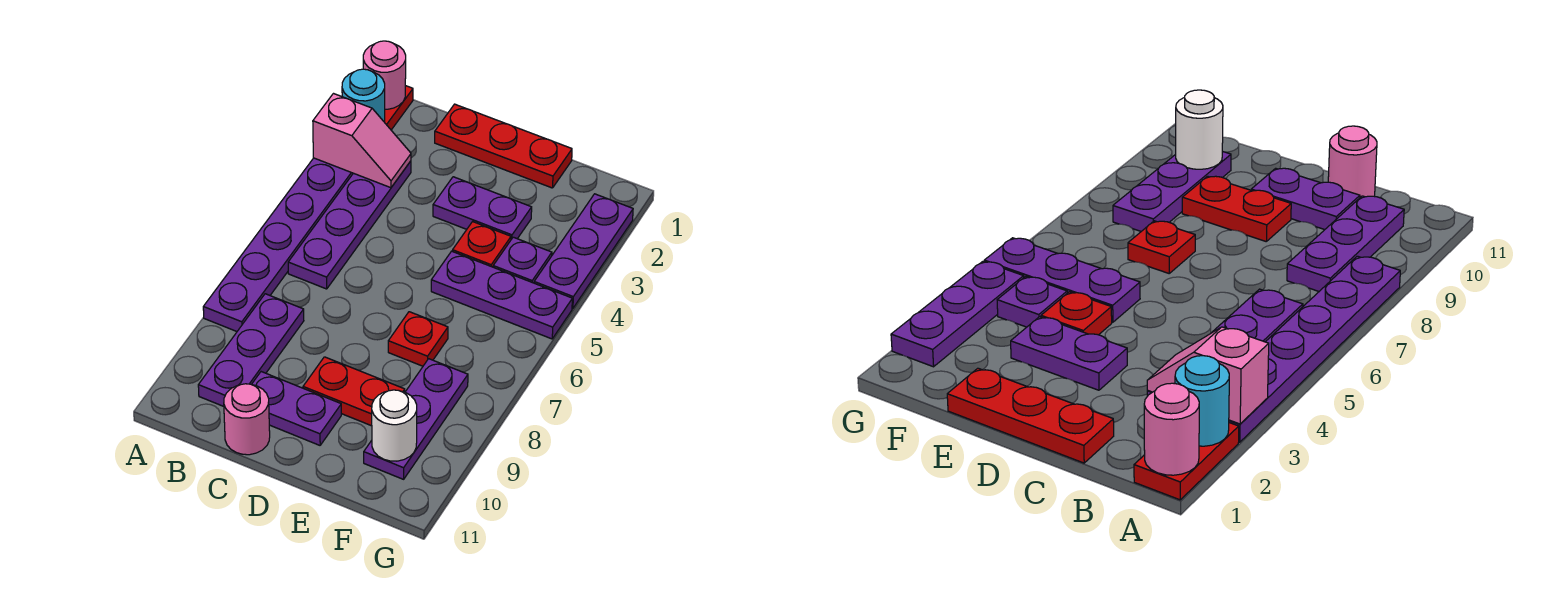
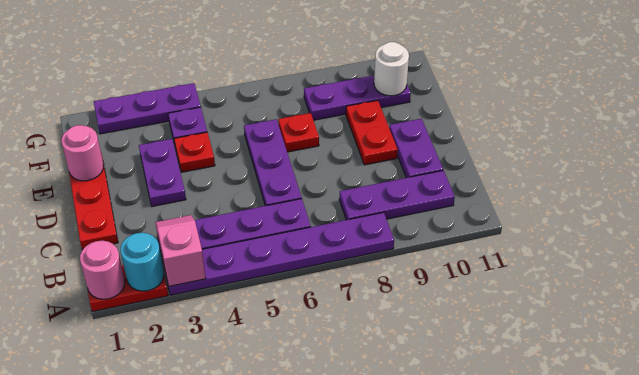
pink round brick C11 level 1 -> pink round brick E1 level 2
purple plate E5:G5 level 1 -> purple plate C6:E6 level 1

